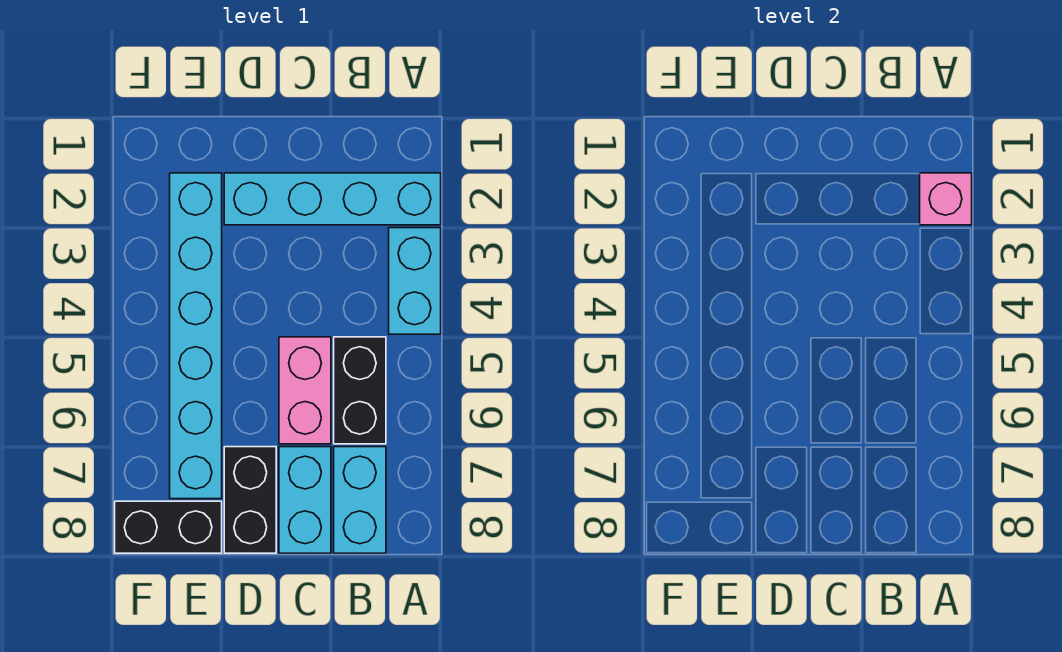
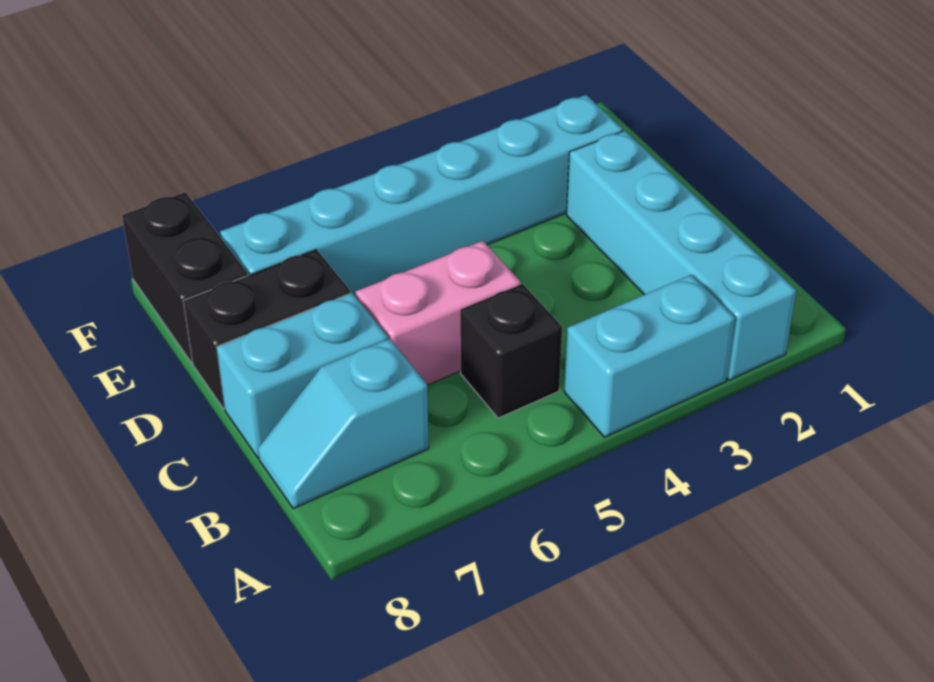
pink brick A2 level 2 -> none
black brick B5:B6 level 1 -> black brick B5 level 1
cyan brick B7:B8 level 1 -> cyan slope B7:B8 level 1 top 7

